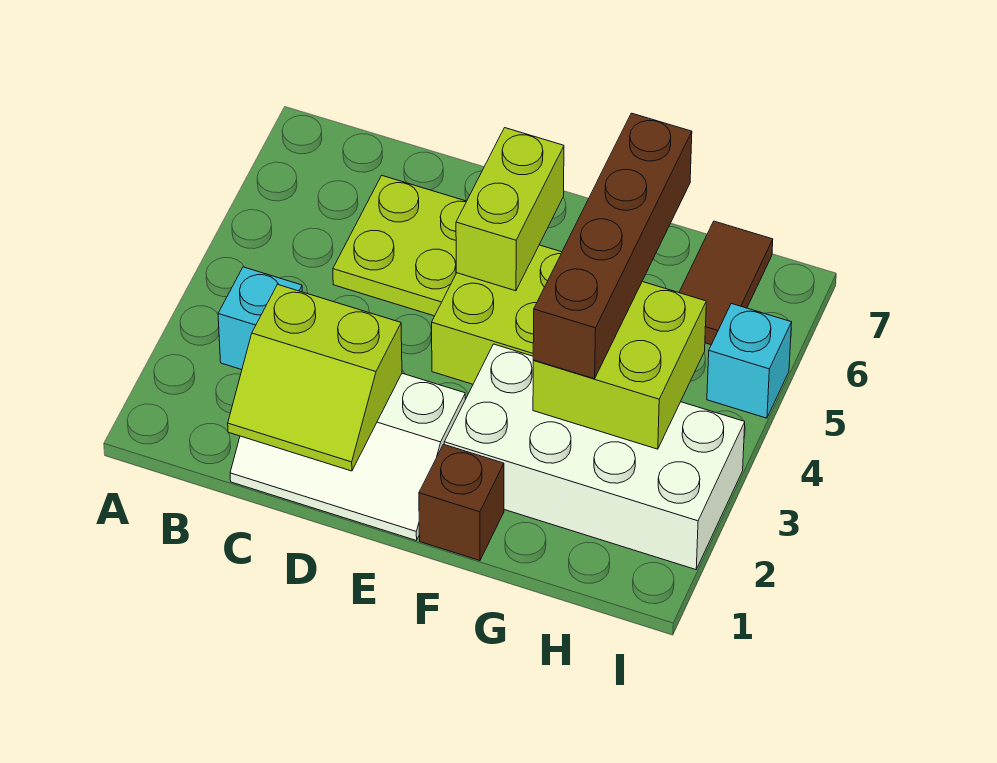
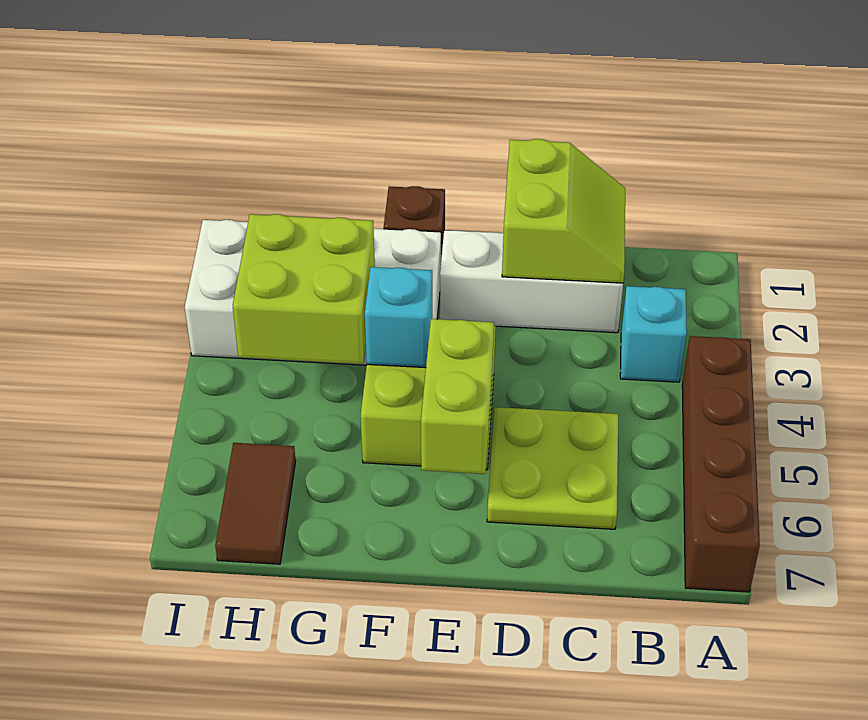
lime slope C1:D2 level 2 top 2 -> lime slope C1:D2 level 2 top D
brown brick G3:G6 level 3 -> brown brick A4:A7 level 1
cyan brick I5 level 1 -> cyan brick F4 level 2

